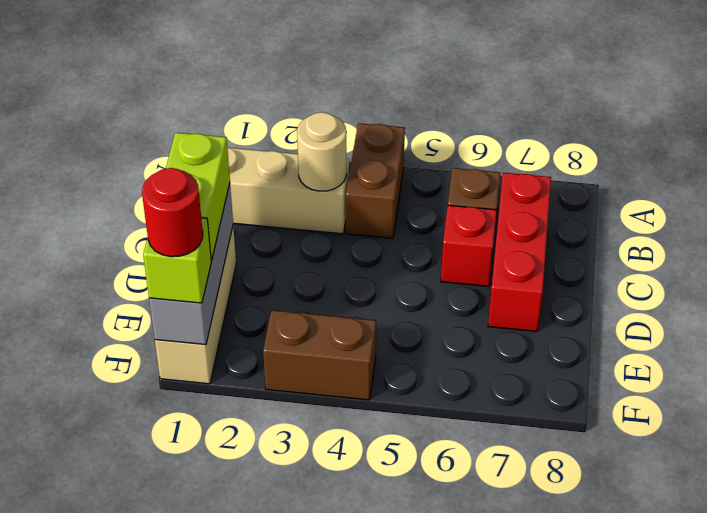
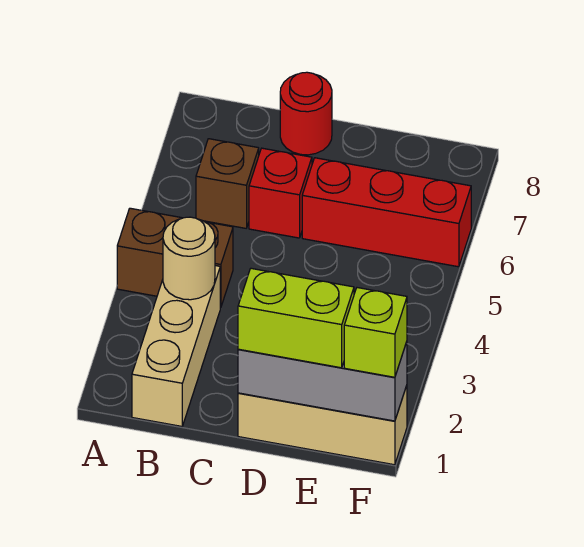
red brick B7:D7 level 1 -> red brick D6:F6 level 1
red round brick F1 level 4 -> red round brick C8 level 1
brown brick F3:F4 level 1 -> none

